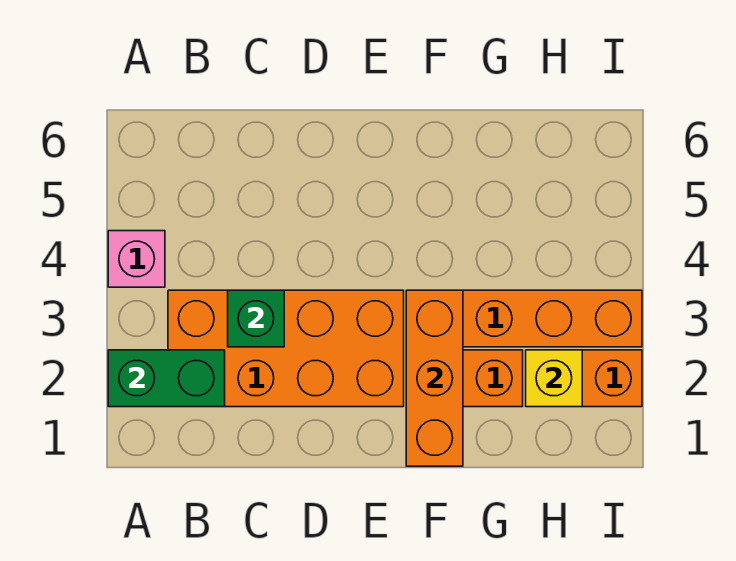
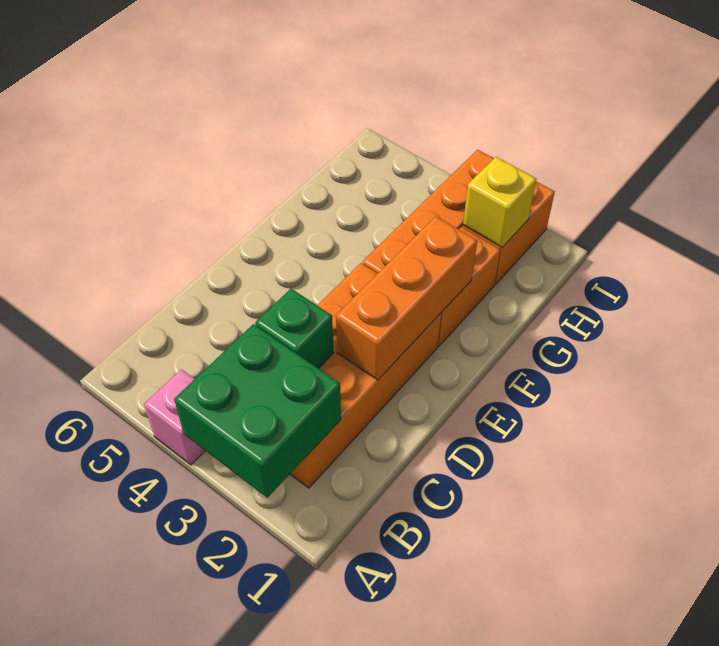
green brick A2:B2 level 2 -> green brick A2:B3 level 2
orange brick F1:F3 level 2 -> orange brick D2:F2 level 2

